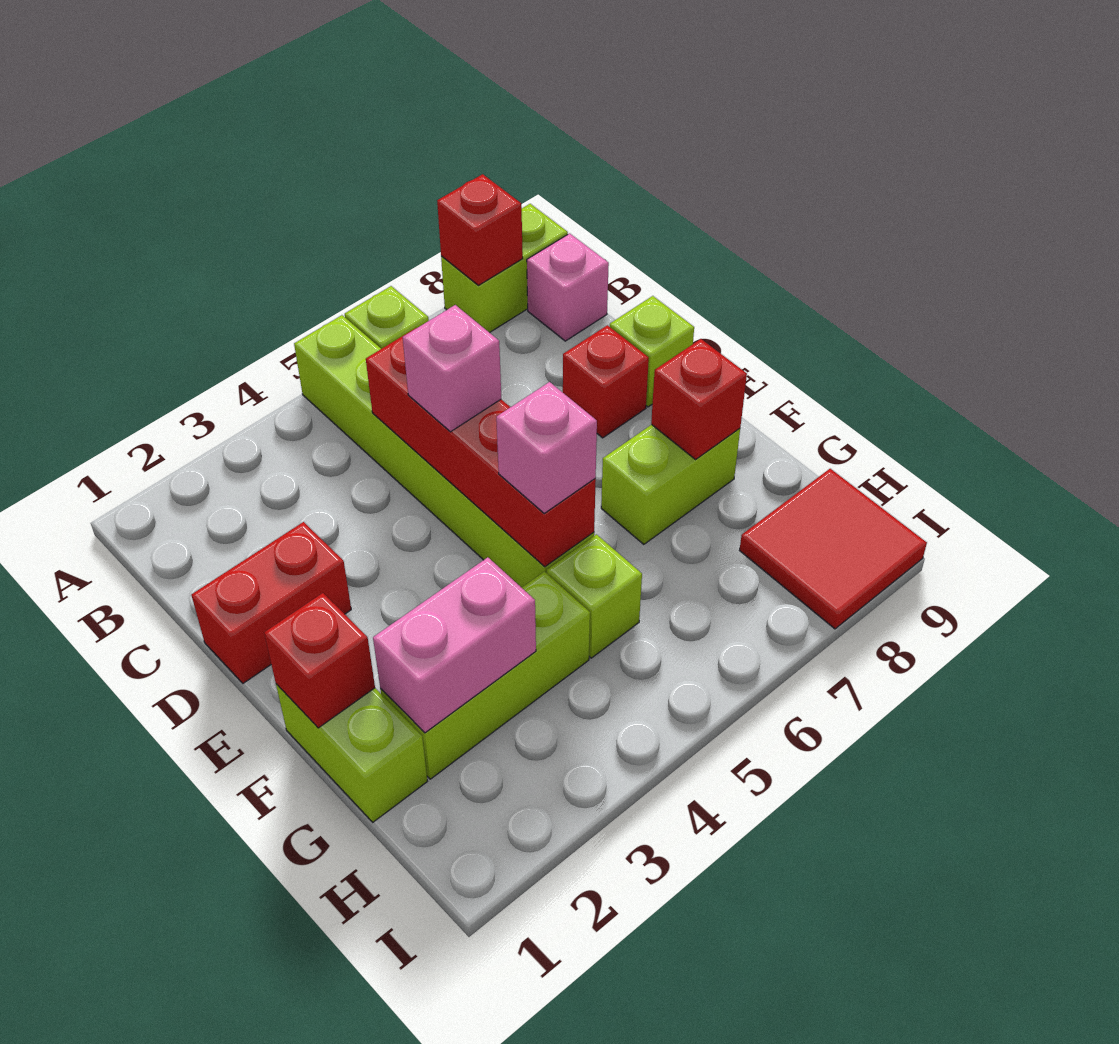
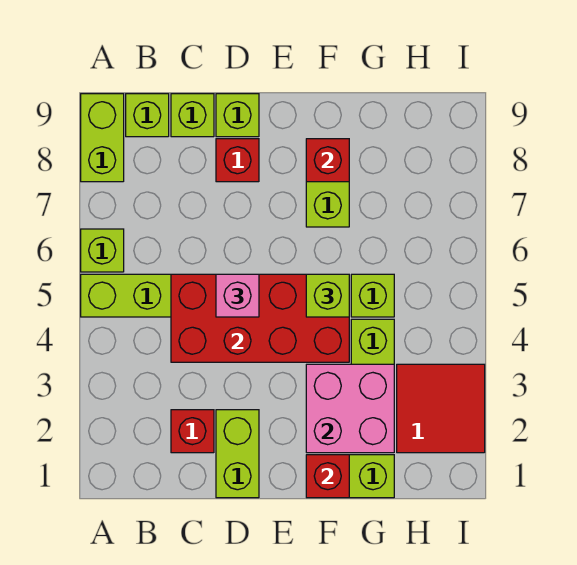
red brick A8 level 2 -> red brick C2 level 1
pink brick B9 level 1 -> lime brick B9 level 1
red brick C5:F5 level 2 -> red brick C4:F5 level 2
none -> lime brick C9 level 1
red brick D1:D2 level 1 -> lime brick D1:D2 level 1
pink brick F5 level 3 -> lime brick F5 level 3
pink brick G2:G3 level 2 -> pink brick F2:G3 level 2
red tile H8:I9 level 1 -> red tile H2:I3 level 1

